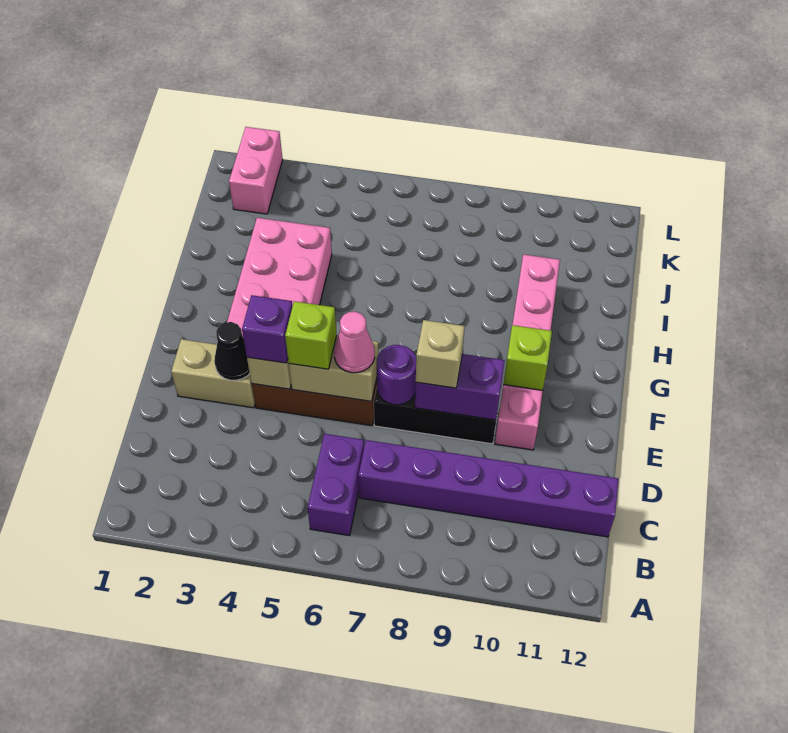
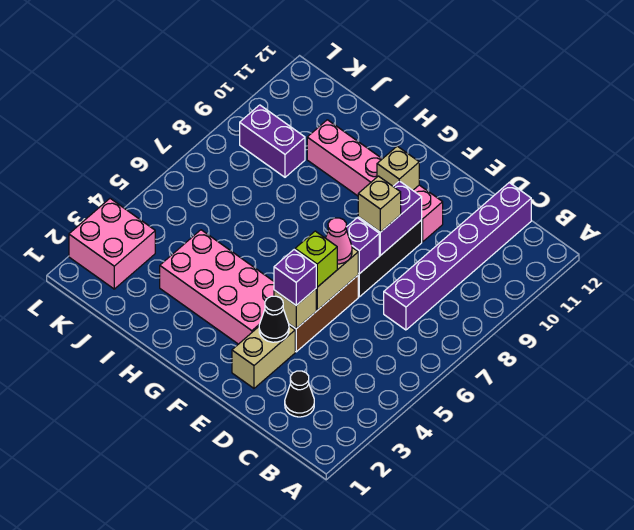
purple brick B6:C6 level 1 -> purple brick J9:K9 level 1
none -> black cone C2 level 1
purple round brick E7 level 2 -> purple brick E7 level 2
lime brick F10 level 2 -> tan brick F10 level 2
pink brick K2:L2 level 1 -> pink brick K2:L3 level 1

